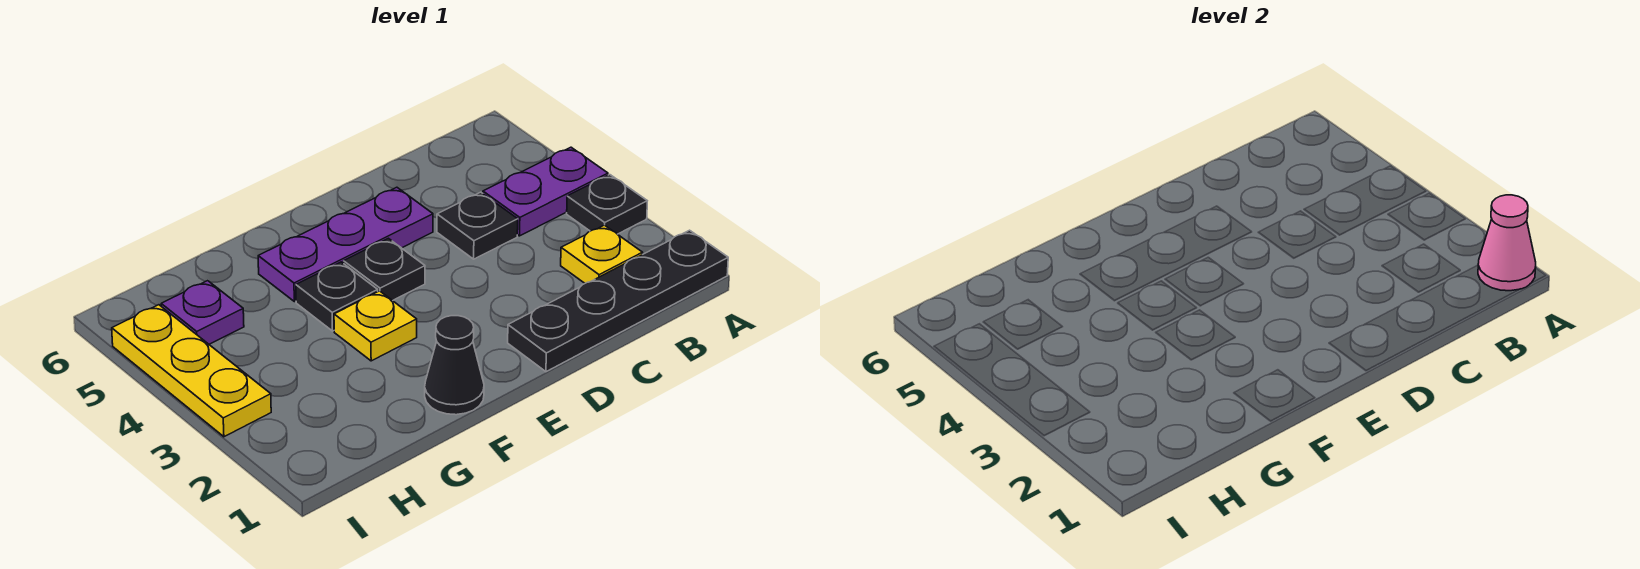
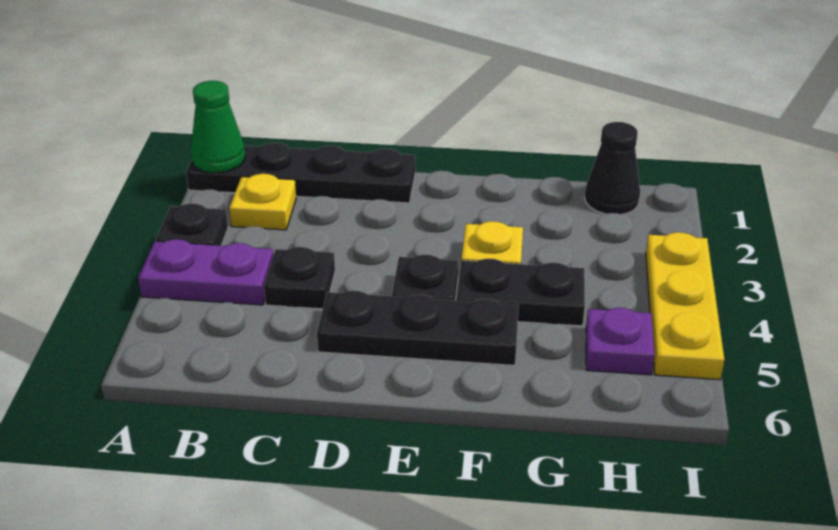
pink cone A1 level 2 -> green cone A1 level 2
purple plate D5:F5 level 1 -> black plate D5:F5 level 1
black cone F1 level 1 -> black cone H1 level 1
black plate F4 level 1 -> black plate F4:G4 level 1

